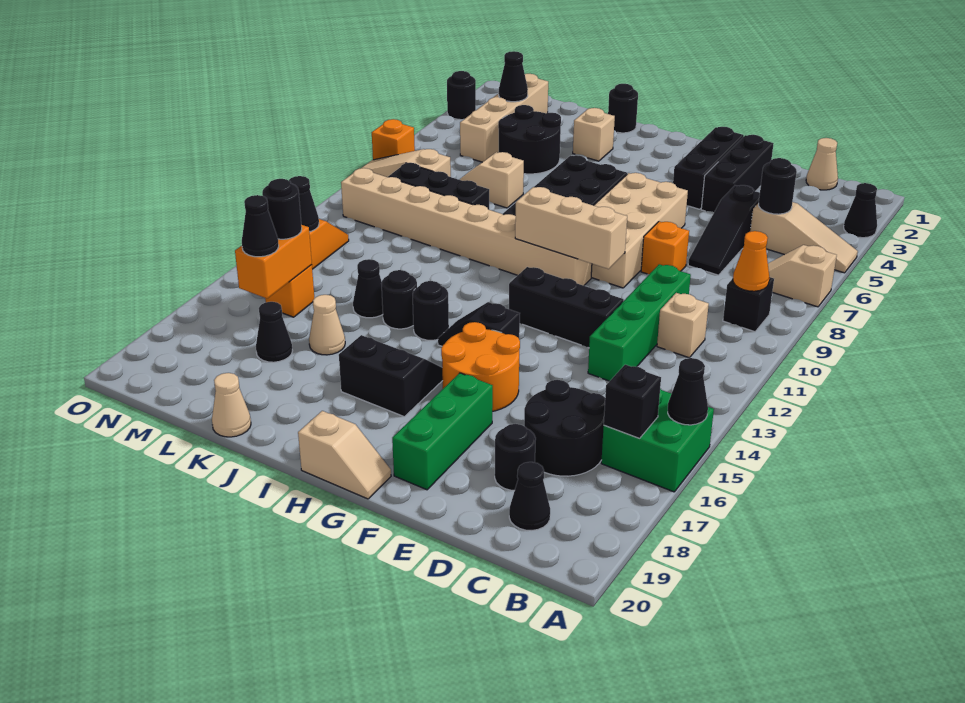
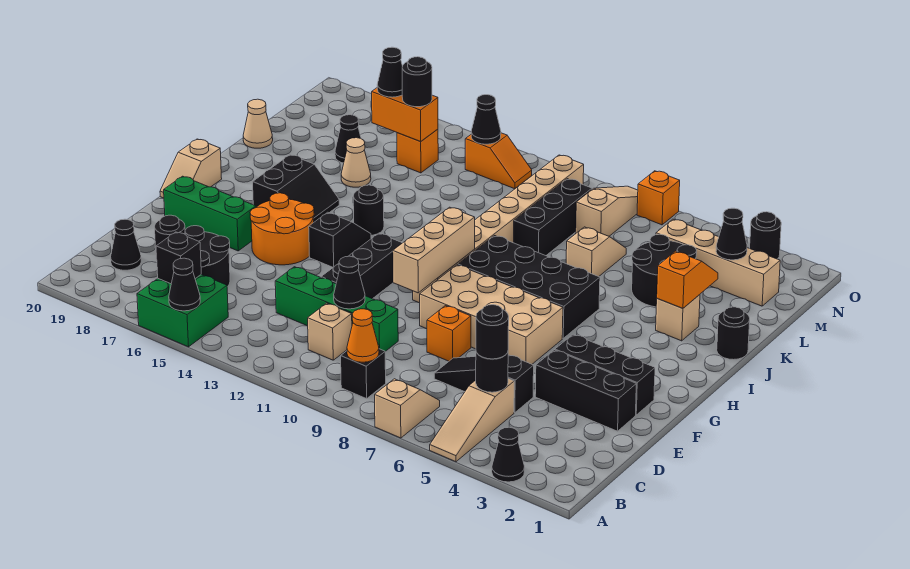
tan cone C1 level 1 -> none
none -> orange slope J3:K3 level 2 top J
black round brick J14 level 1 -> black round brick C5 level 3
black cone K14 level 1 -> black cone D11 level 2

